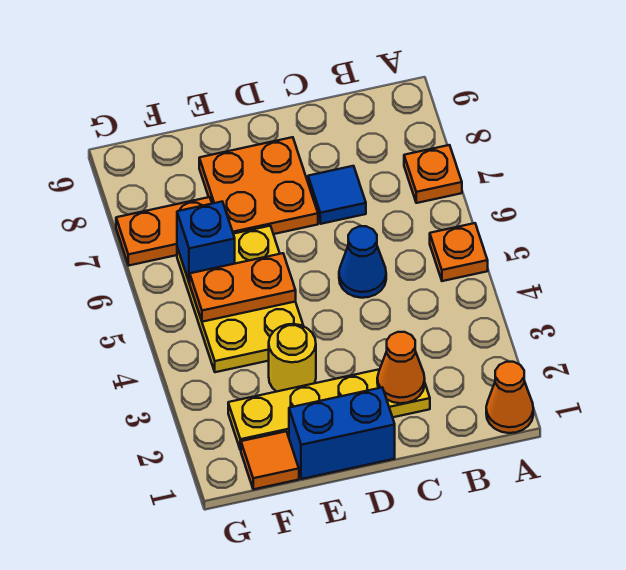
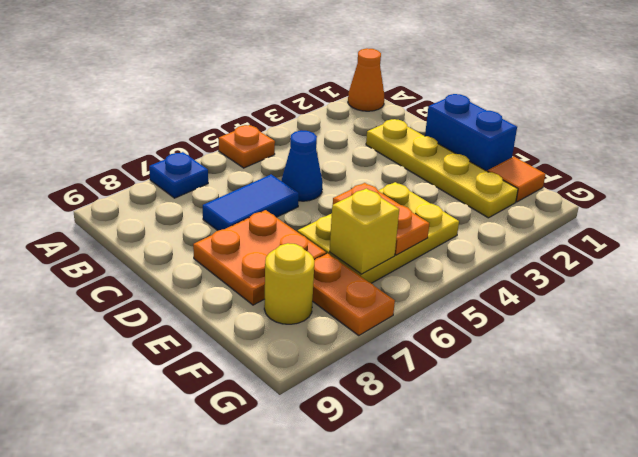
orange plate A7 level 1 -> blue plate A7 level 1
orange cone C2 level 2 -> none
blue tile C7 level 1 -> blue tile C6:C7 level 1
yellow round brick E3 level 1 -> yellow round brick F8 level 1
blue brick F6 level 2 -> yellow brick F6 level 2

